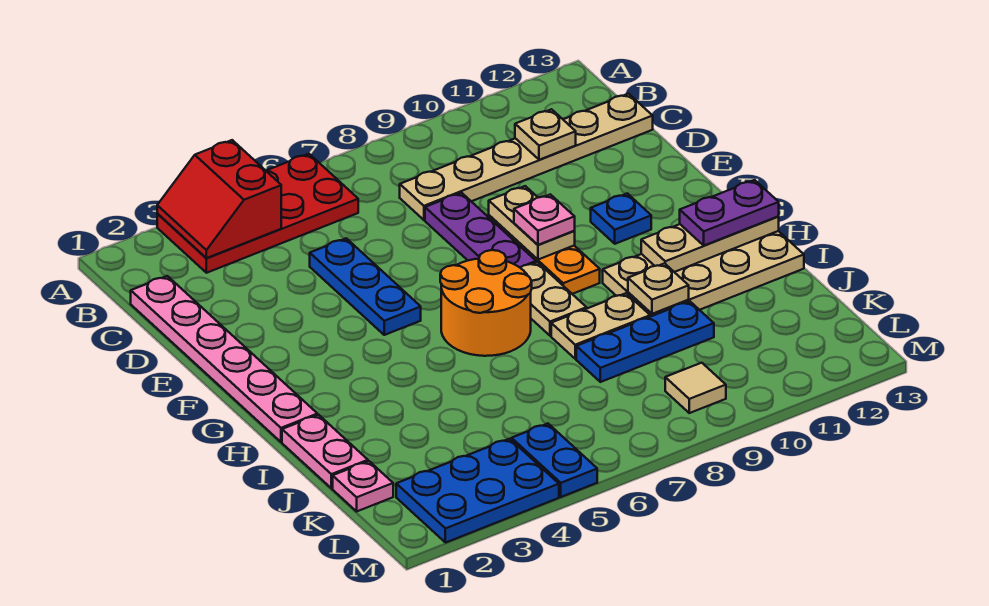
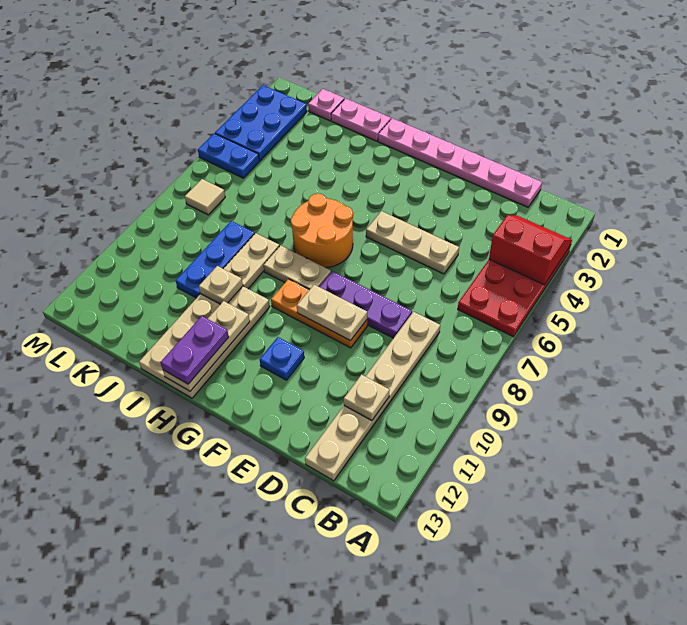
blue plate D5:F5 level 1 -> tan plate D5:F5 level 1
pink plate F9 level 3 -> none
tan tile L9 level 1 -> tan tile L7 level 1

